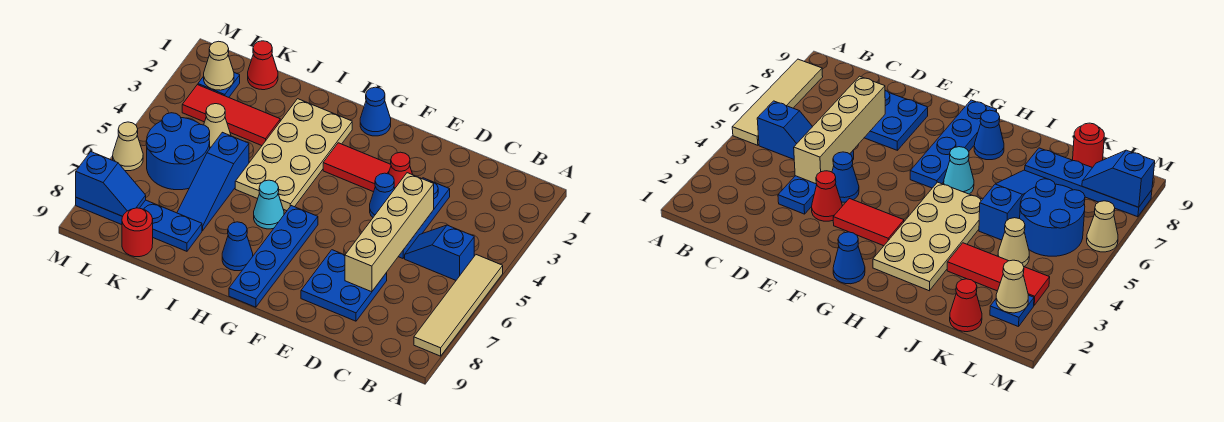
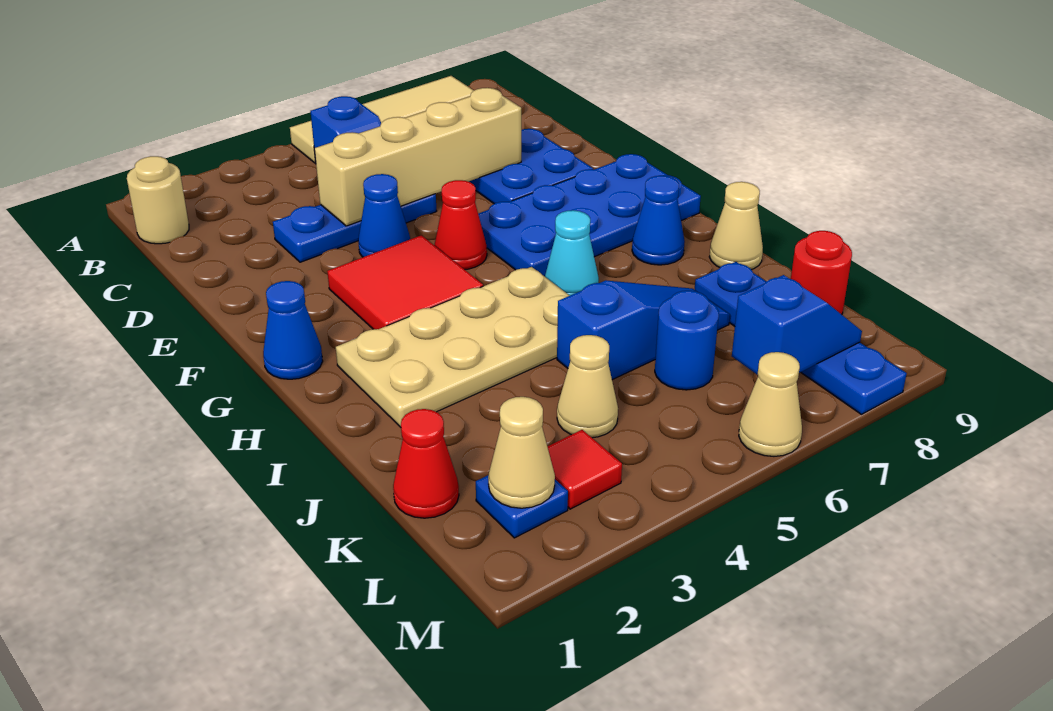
none -> tan round brick B1 level 1
red cone E3 level 1 -> red cone F5 level 1
red tile F3:G3 level 1 -> red tile F3:G4 level 1
blue plate G6:G9 level 1 -> blue plate F6:G9 level 1
none -> tan cone I9 level 1
red tile J3:L3 level 1 -> red tile L3 level 1
blue round brick K5:L6 level 1 -> blue round brick K6 level 1
blue slope L8:M8 level 2 top M -> blue slope L7:L8 level 2 top 7

